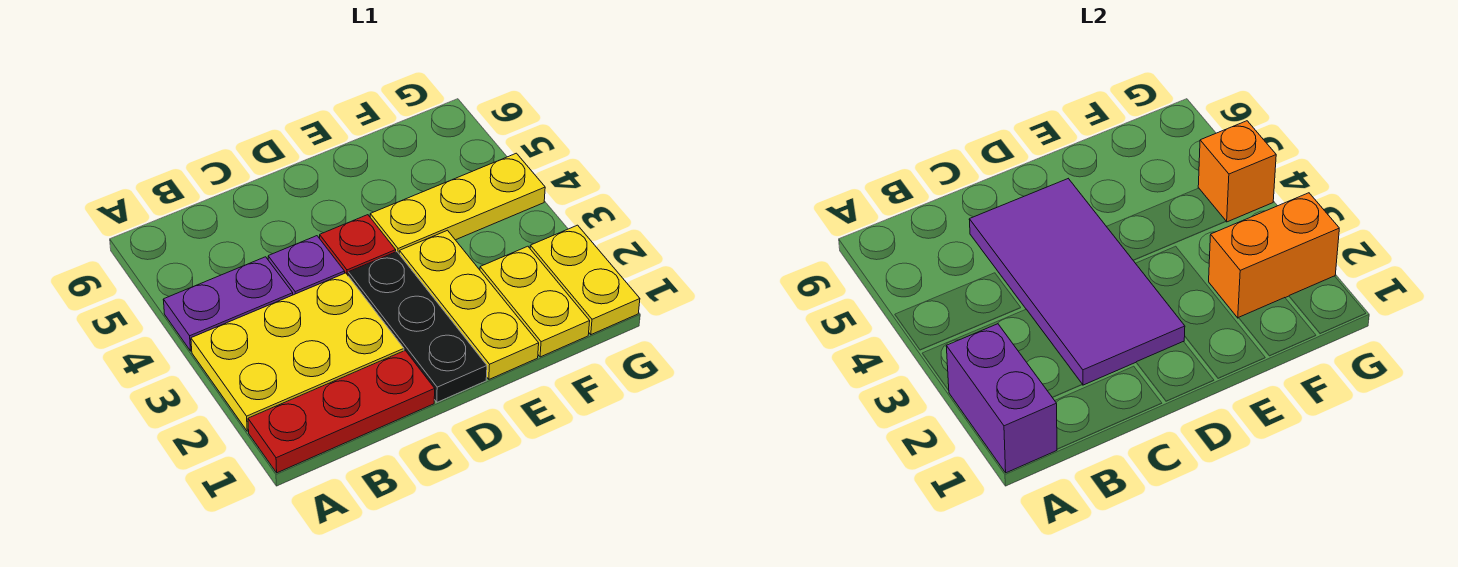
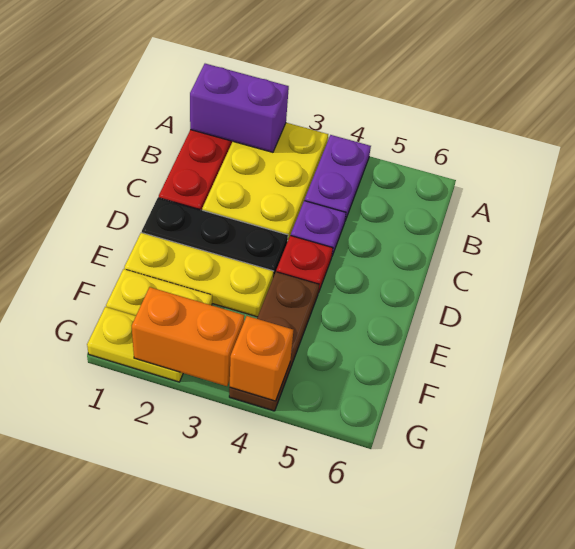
purple tile C2:D5 level 2 -> none
yellow plate E4:G4 level 1 -> brown plate E4:G4 level 1
orange brick F2:G2 level 2 -> orange brick G2:G3 level 2

